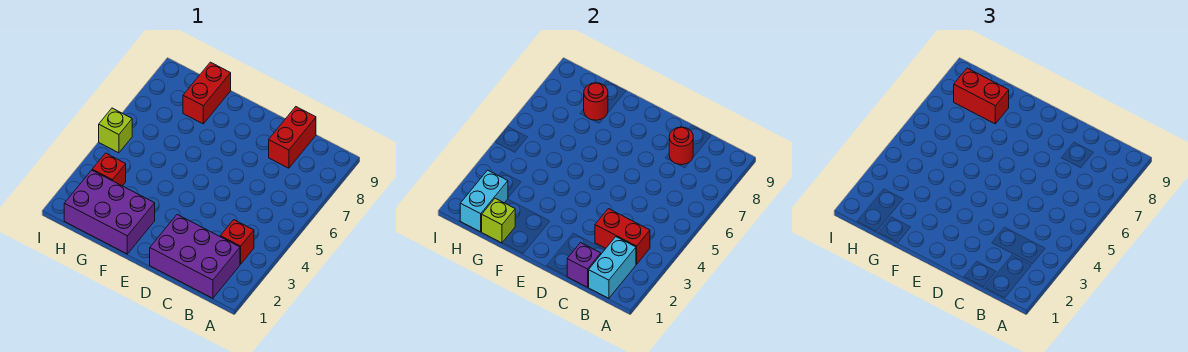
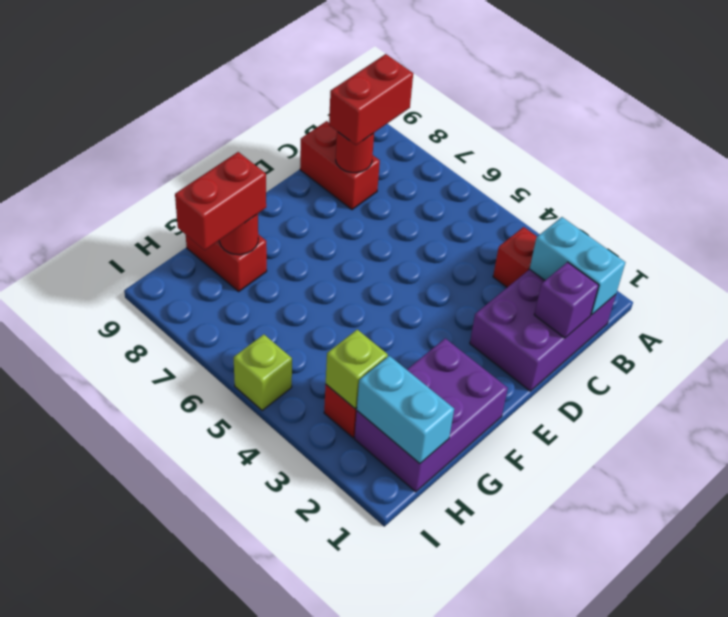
red brick B3:C3 level 2 -> red brick B8:C8 level 3
lime brick G1 level 2 -> lime brick H3 level 2

